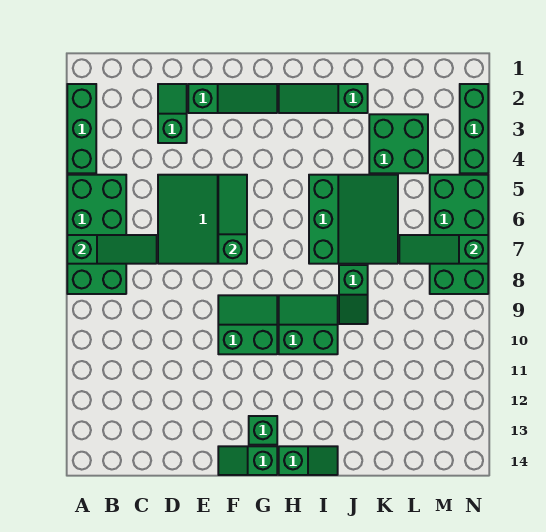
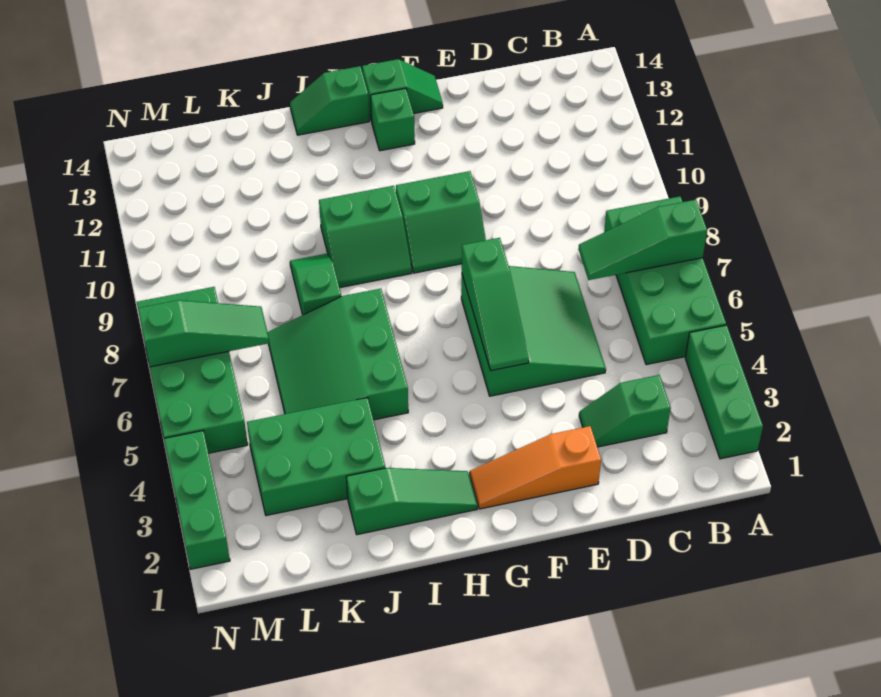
green slope D2:D3 level 1 top 3 -> green slope C3:D3 level 1 top C
green slope E2:G2 level 1 top E -> orange slope E2:G2 level 1 top E
green brick K3:L4 level 1 -> green brick J3:L4 level 1

